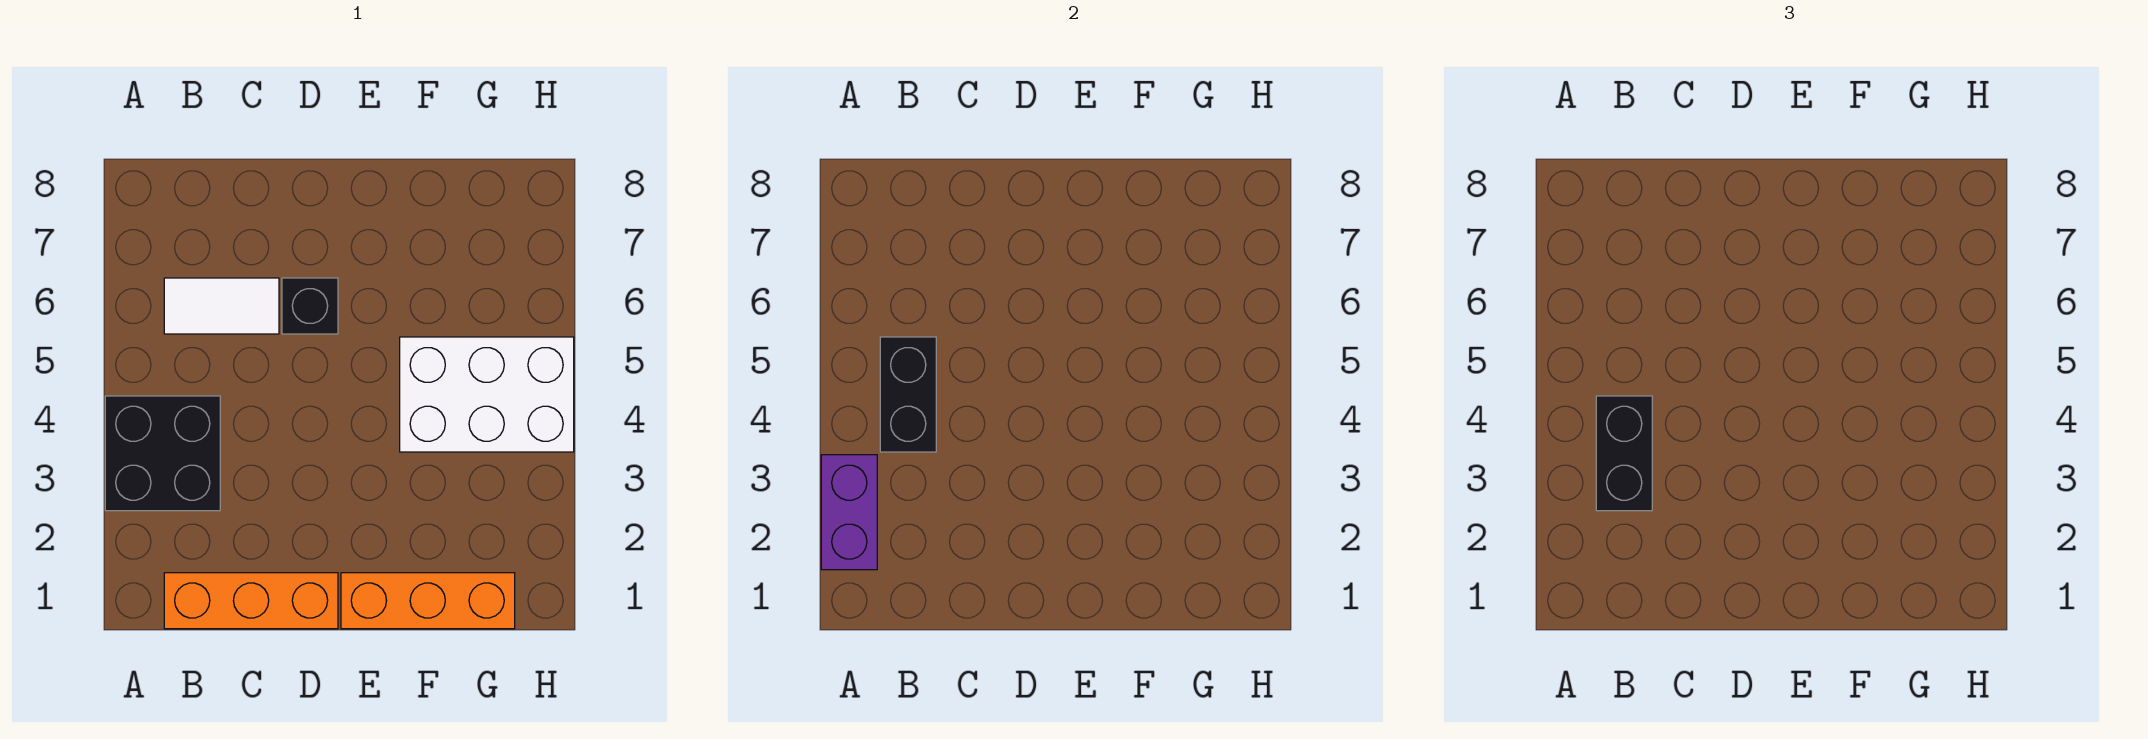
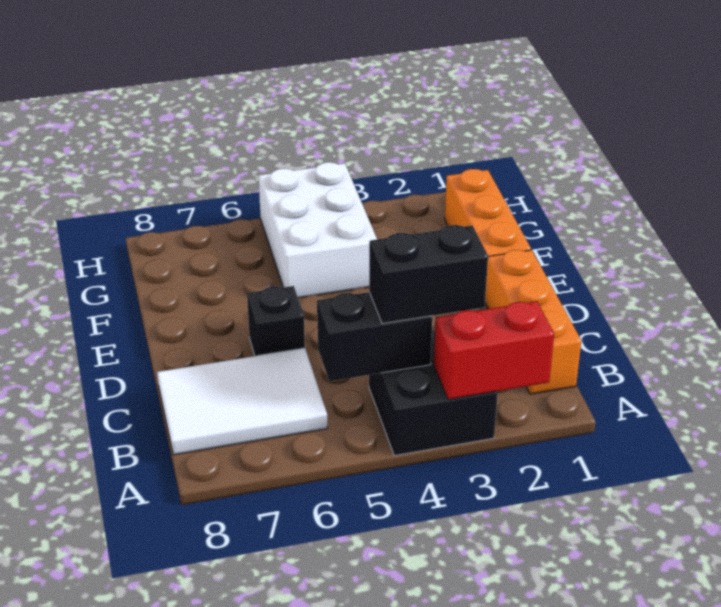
purple brick A2:A3 level 2 -> red brick A2:A3 level 2
white tile B6:C6 level 1 -> white tile B6:C8 level 1

